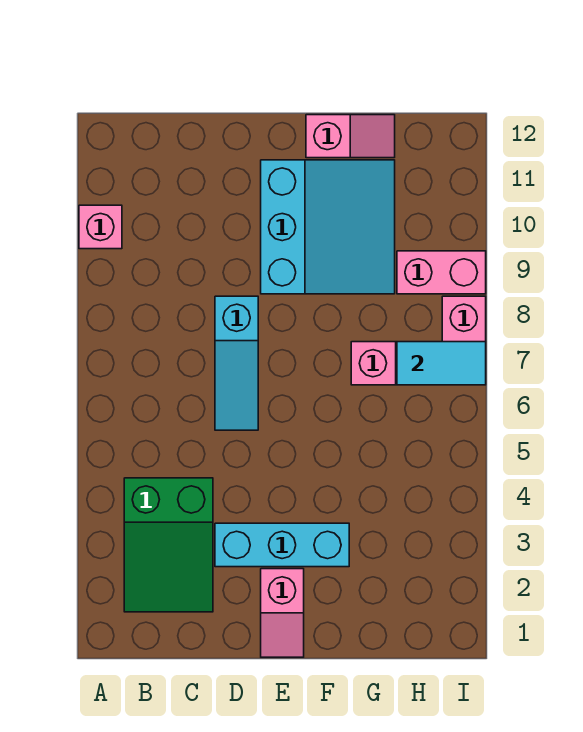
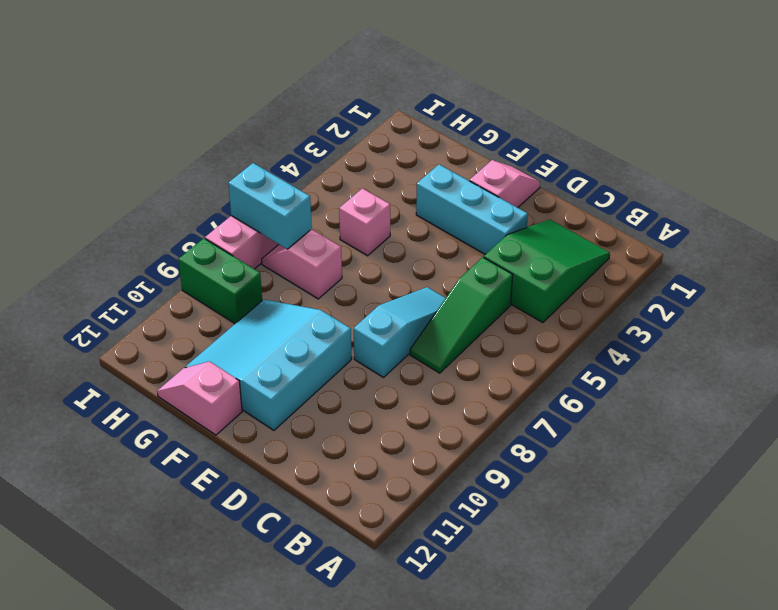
pink brick A10 level 1 -> pink brick G5 level 1
none -> green slope C5:C7 level 1 top 5
cyan tile H7:I7 level 2 -> cyan brick H7:I7 level 2
pink brick H9:I9 level 1 -> green brick H9:I9 level 1

